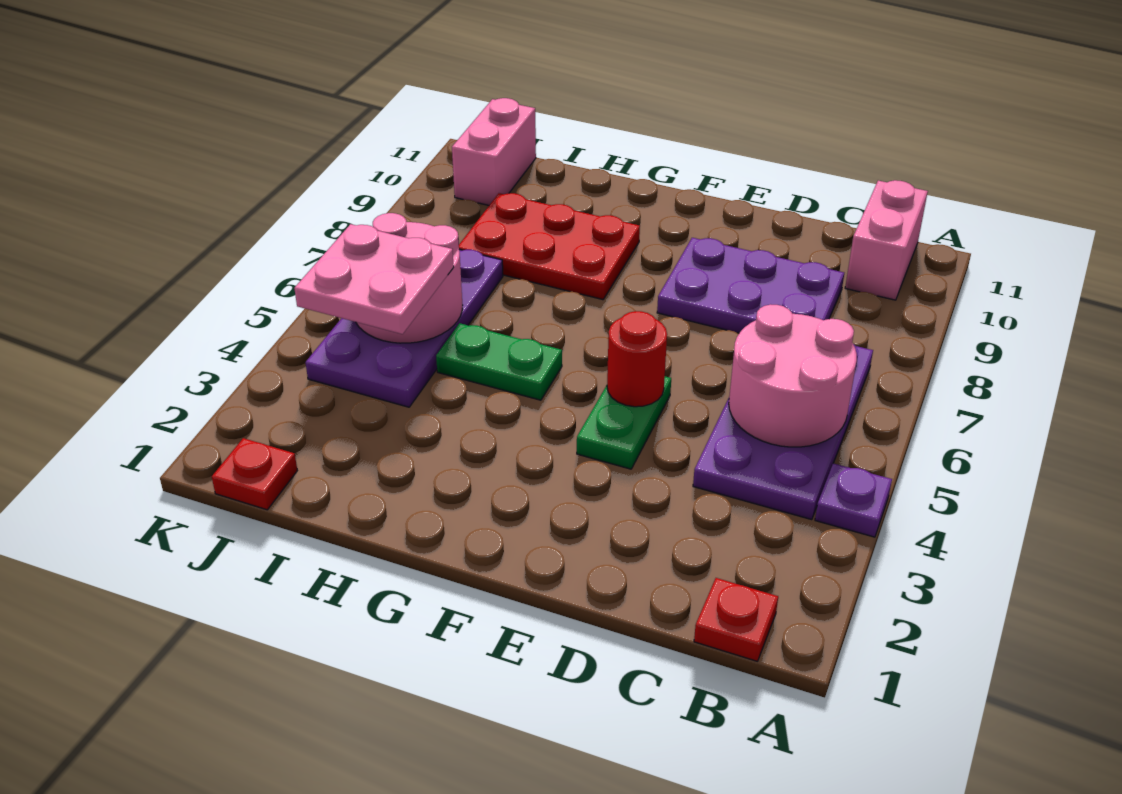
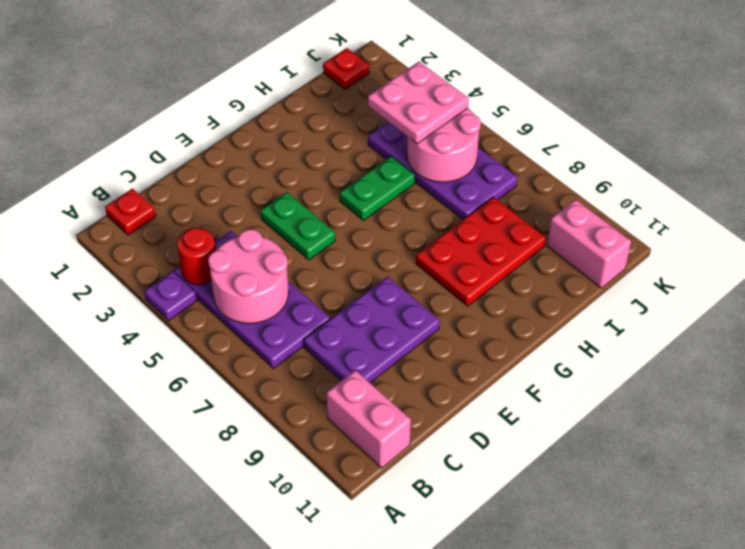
red round brick E5 level 2 -> red round brick B4 level 2

